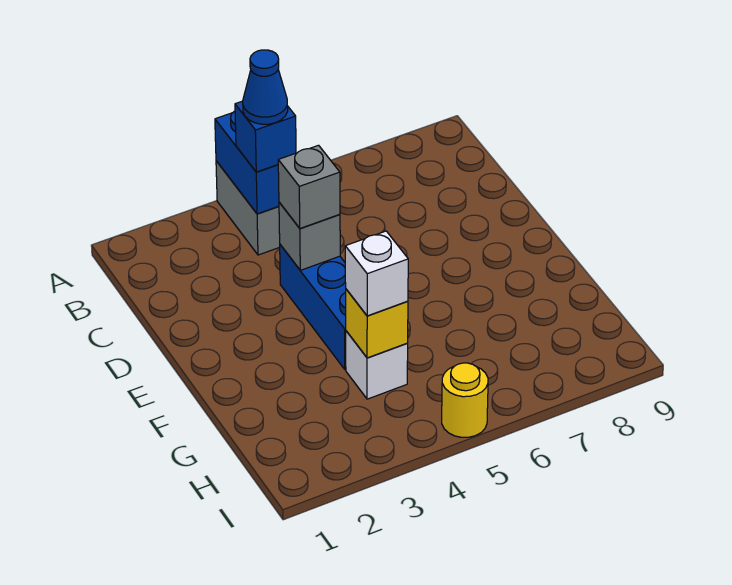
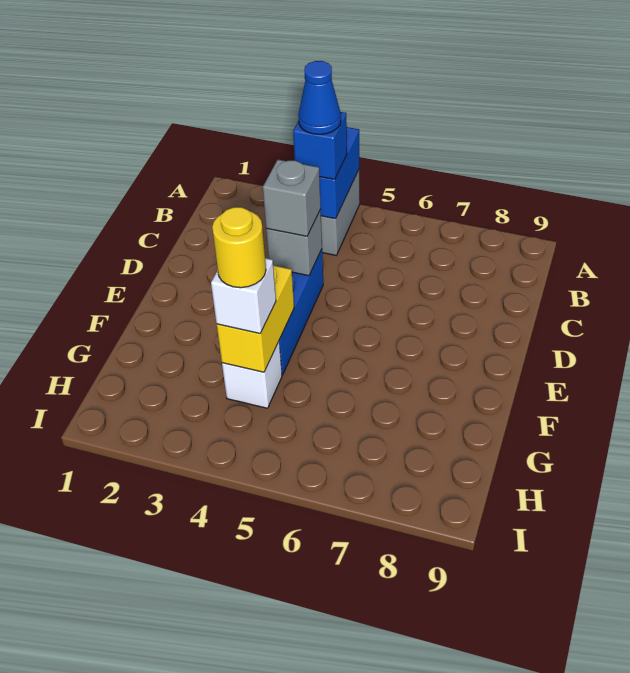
yellow brick G4 level 2 -> yellow brick F4:G4 level 2
yellow round brick I5 level 1 -> yellow round brick G4 level 4

